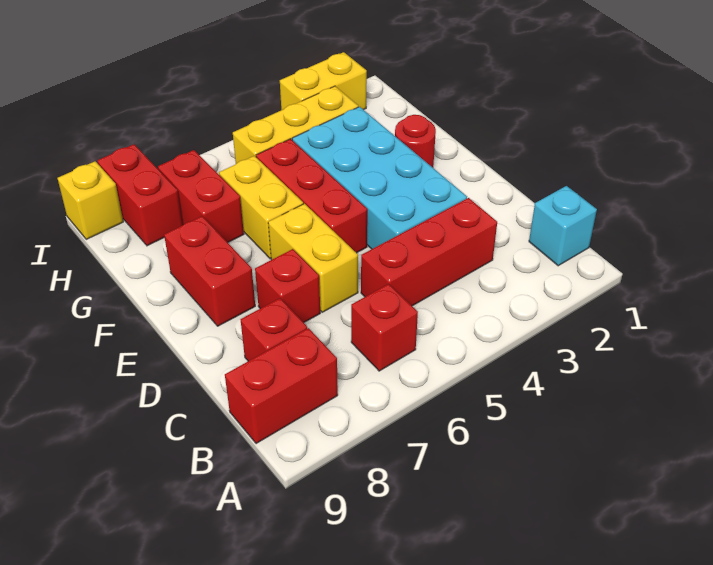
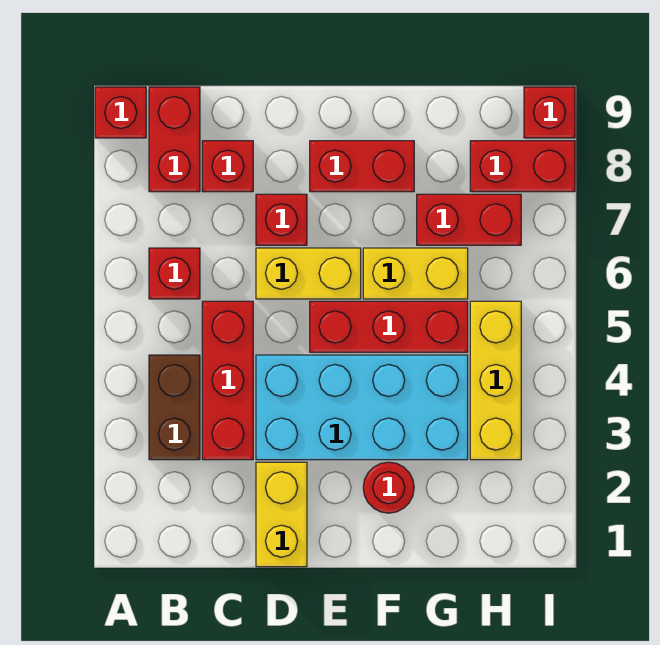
none -> red brick A9 level 1
cyan brick B1 level 1 -> none
none -> brown brick B3:B4 level 1
yellow brick I2:I3 level 1 -> yellow brick D1:D2 level 1
yellow brick I9 level 1 -> red brick I9 level 1

